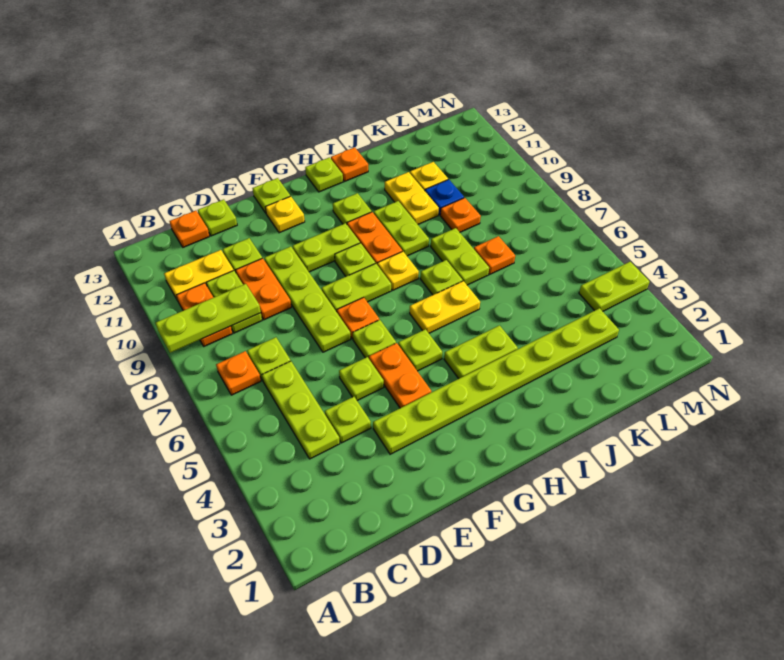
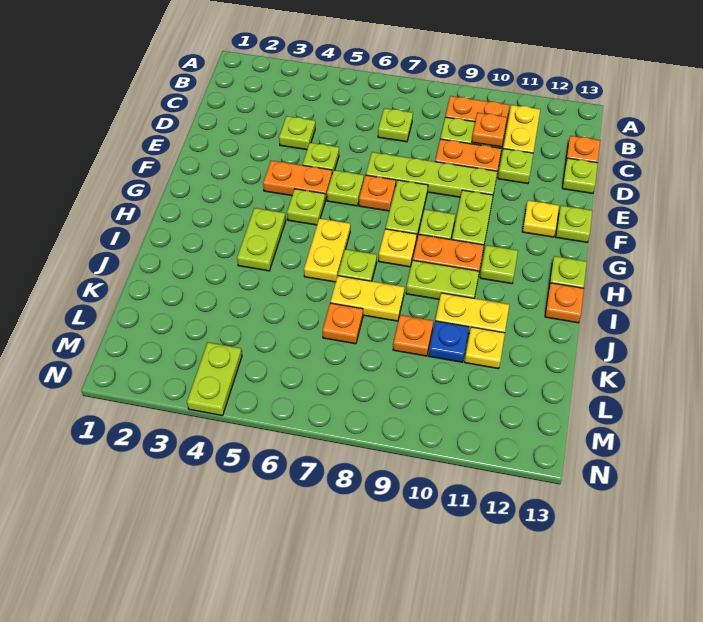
lime plate A9:C9 level 2 -> none
orange plate B7 level 1 -> orange plate C10 level 2
lime plate C4:C6 level 1 -> none
lime plate E3:L3 level 1 -> none
lime plate J7:J8 level 1 -> yellow plate J7:J8 level 1

